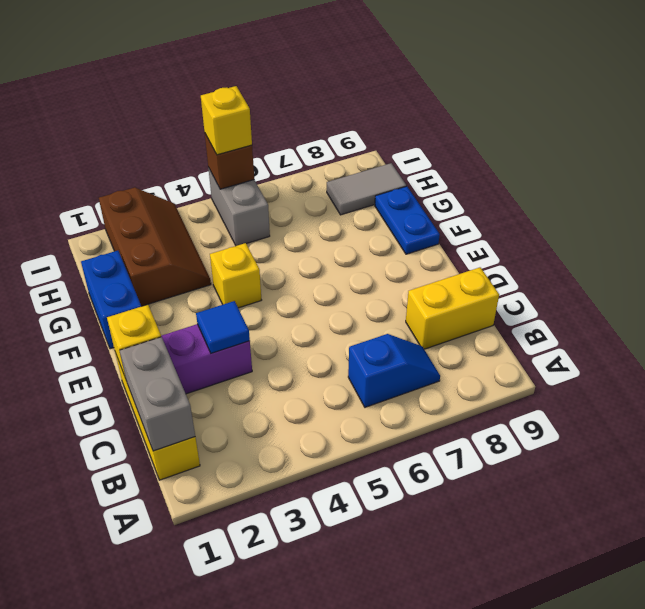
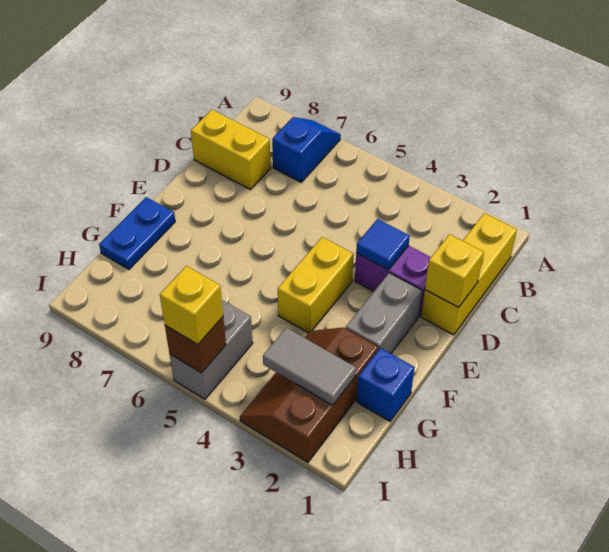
grey brick B1:C1 level 2 -> grey brick E2:F2 level 1
blue slope B6:B7 level 1 top 6 -> blue slope A7:B7 level 1 top B
blue brick F1:G1 level 1 -> blue brick G1 level 1
yellow brick F4 level 1 -> yellow brick E4:F4 level 1
grey tile H8:H9 level 1 -> grey tile H2:H3 level 2

